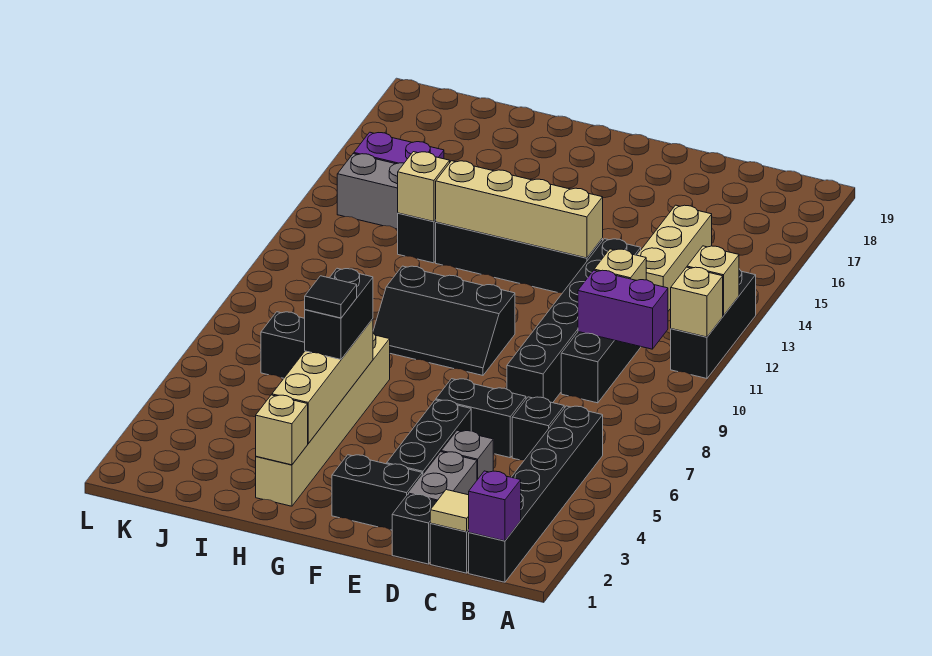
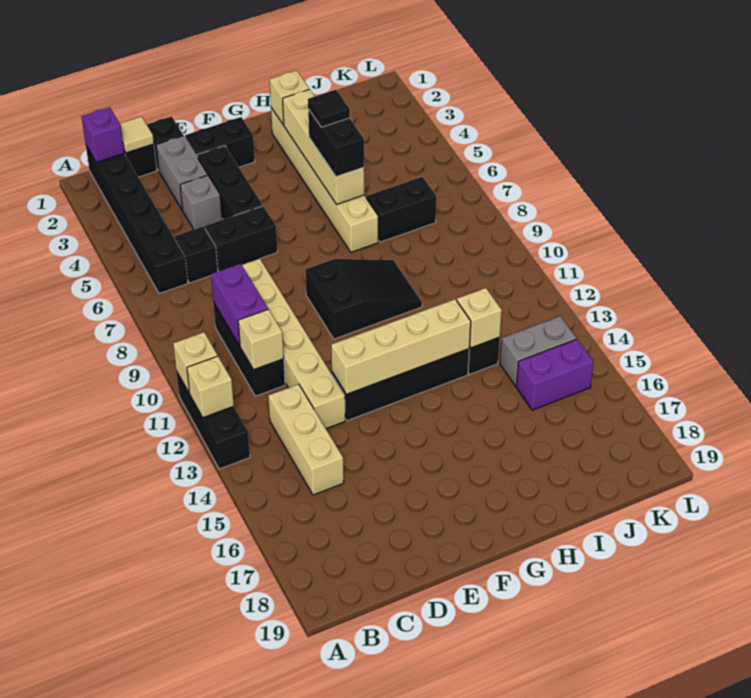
purple brick B10:C10 level 2 -> purple brick C9:C10 level 2
black brick D8:D13 level 1 -> tan brick D8:D13 level 1
black slope F9:H10 level 1 top 10 -> black slope F9:H10 level 1 top F

